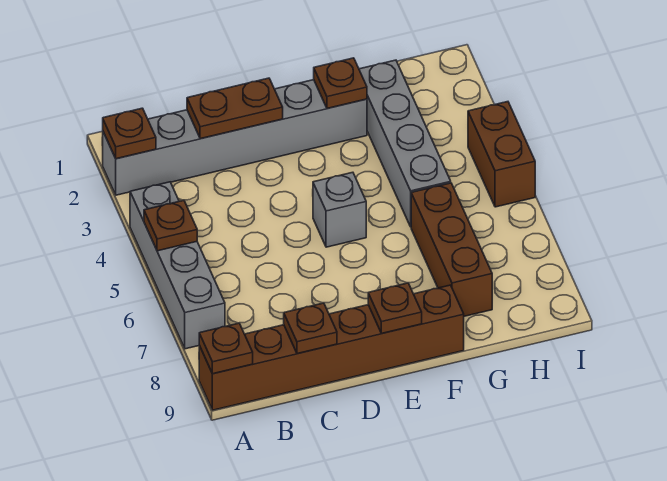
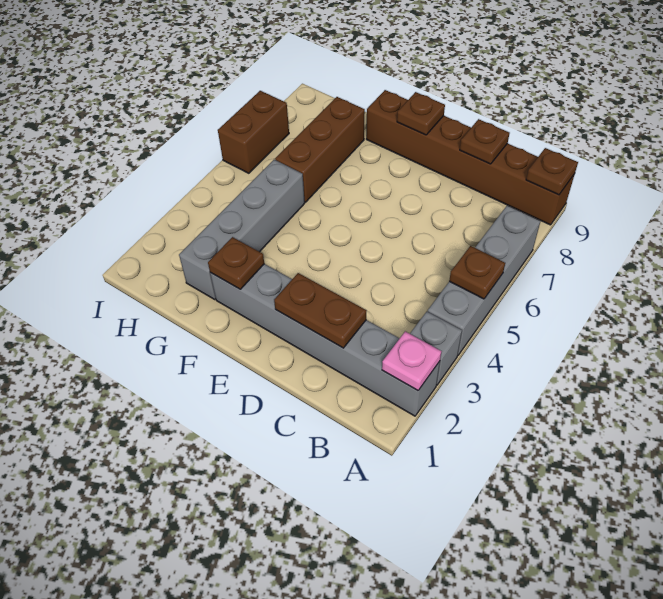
brown plate A2 level 2 -> pink plate A2 level 2
grey brick E5 level 1 -> grey brick A3 level 1
brown brick I4:I5 level 1 -> brown brick I6:I7 level 1

